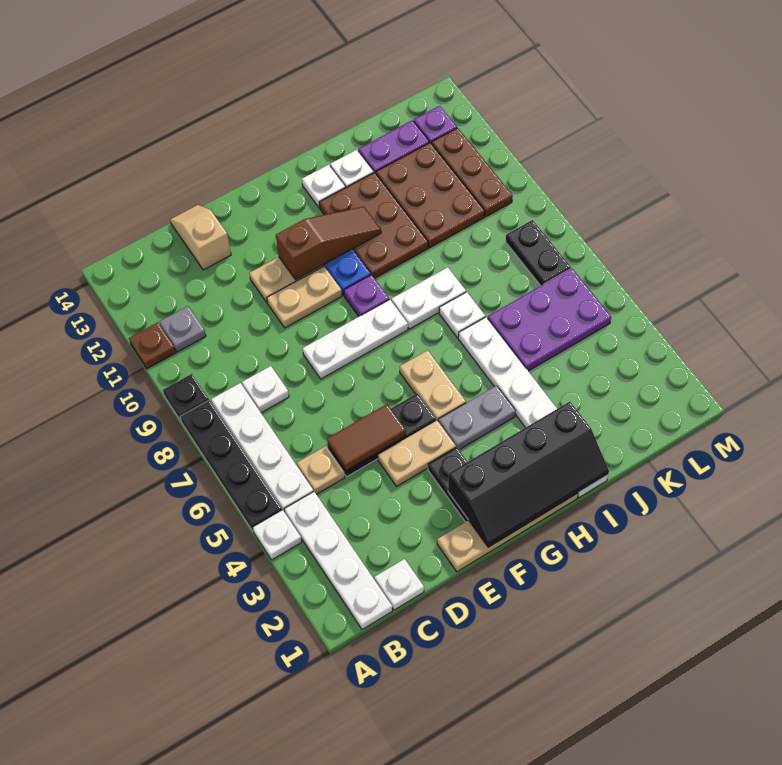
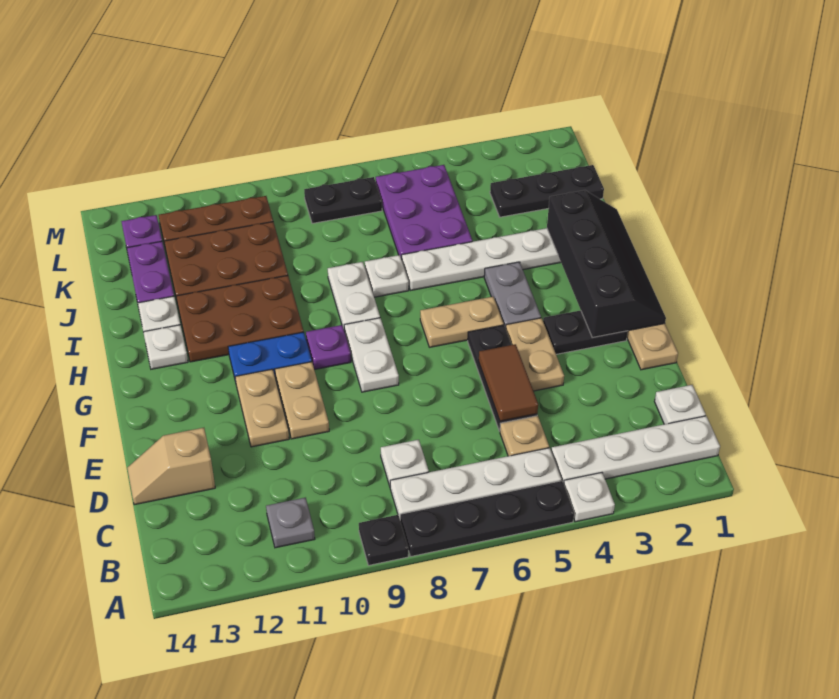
brown plate A11 level 1 -> none
white plate E8:G8 level 1 -> white plate F8:G8 level 1
brown slope F11:H11 level 2 top F -> none
none -> black plate K1:K3 level 1

